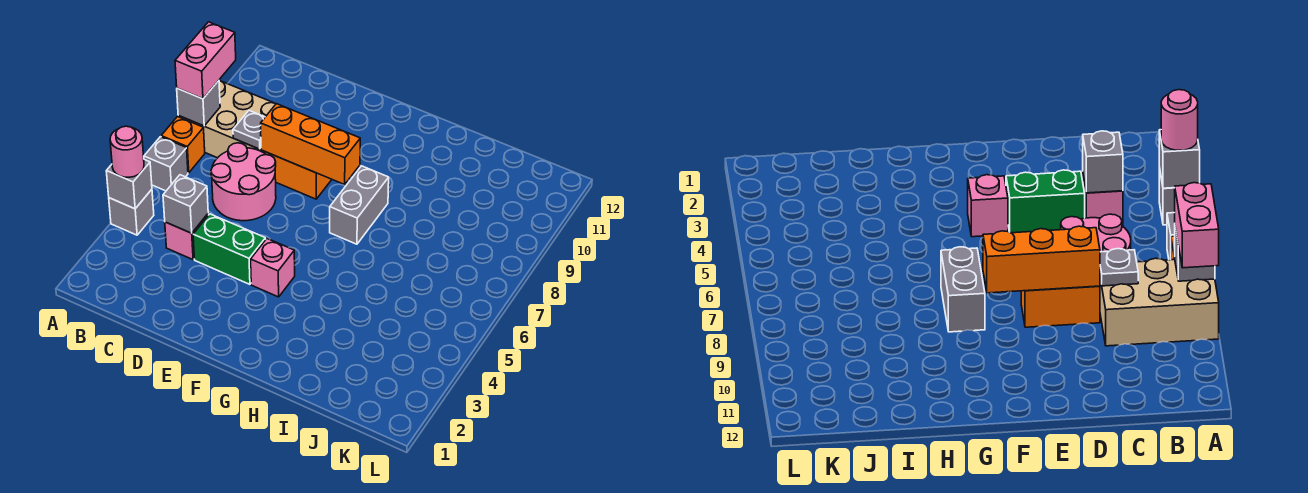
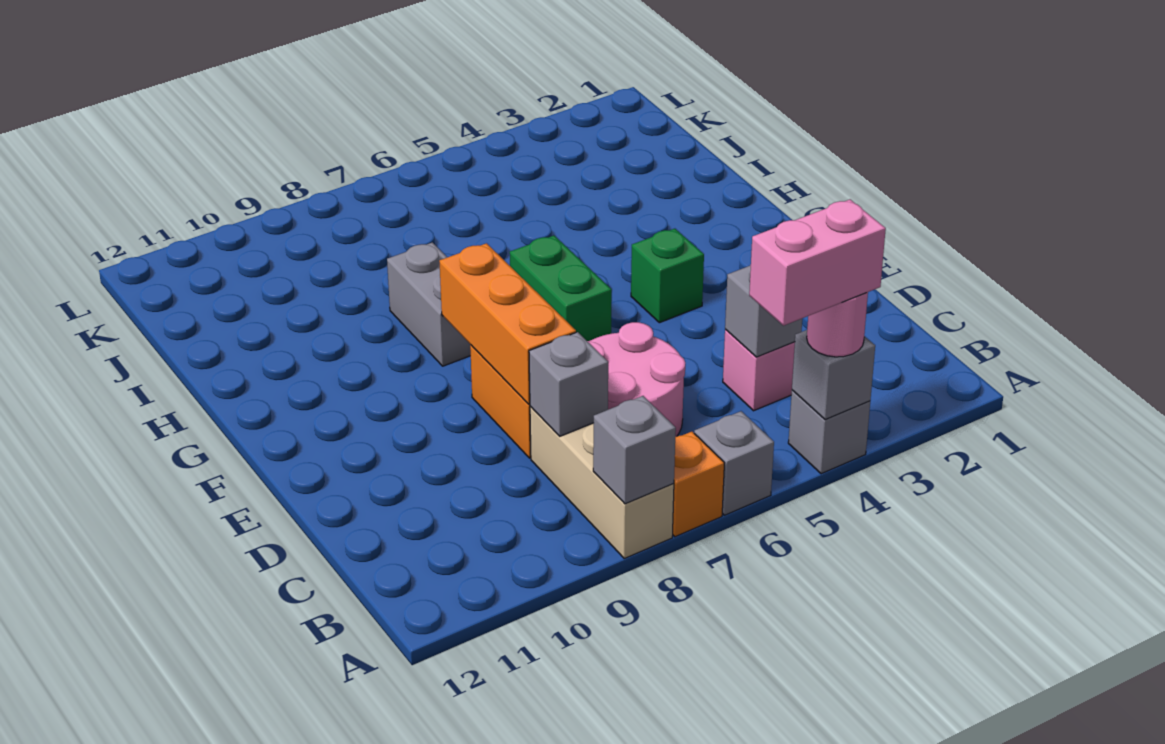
tan brick A8:C9 level 1 -> tan brick A8:C8 level 1
pink brick A8:A9 level 3 -> pink brick A4:A5 level 4
grey plate C8 level 2 -> grey brick C8 level 2
green brick D4:E4 level 1 -> green brick F6:G6 level 1
pink brick F4 level 1 -> green brick F4 level 1
grey brick G7:G8 level 1 -> grey brick G8:H8 level 1

